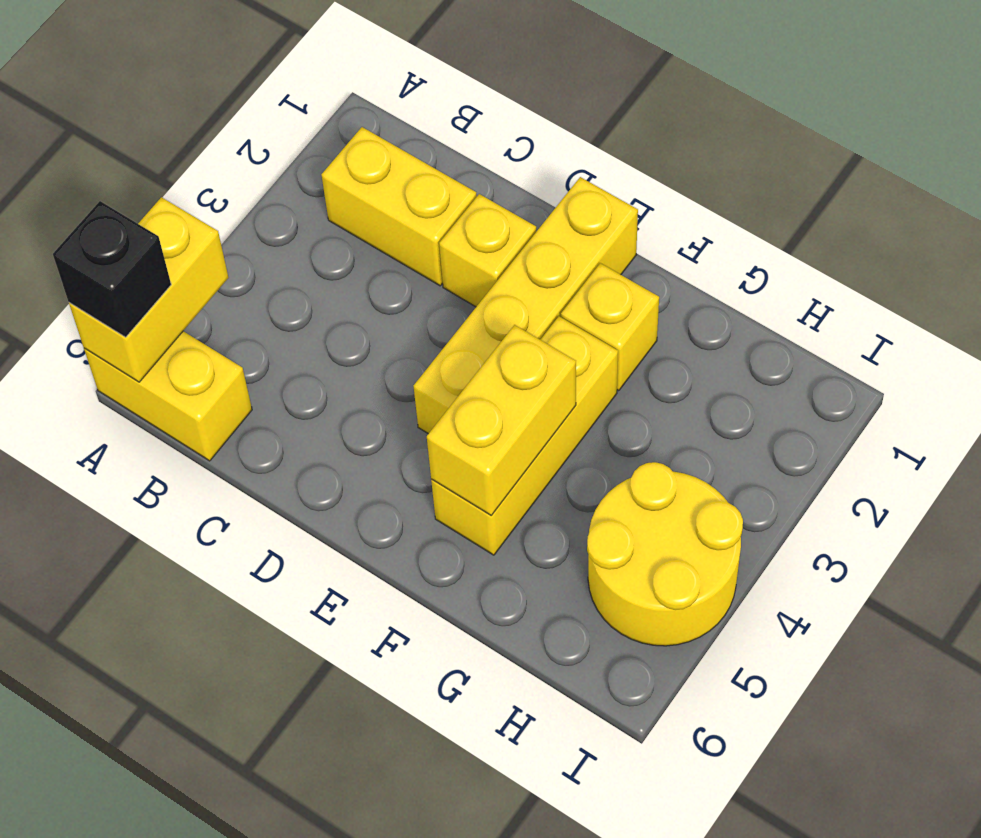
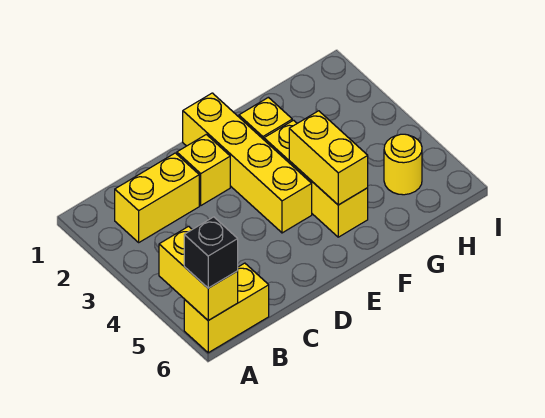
yellow round brick H4:I5 level 1 -> yellow round brick H5 level 1

